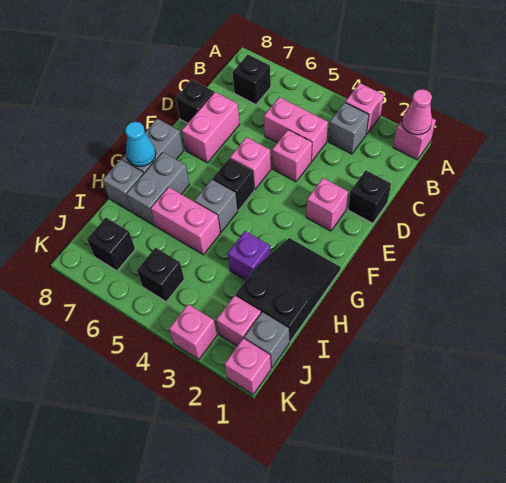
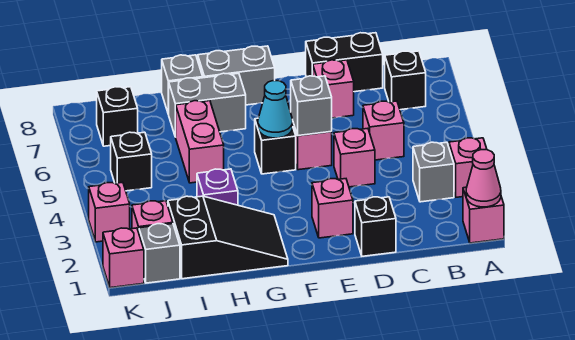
pink brick C4:C5 level 1 -> pink brick C5 level 1
pink brick D7:E7 level 1 -> pink brick D7 level 1
black brick D8 level 1 -> black brick C8:D8 level 1
grey brick G5 level 1 -> grey brick E5 level 2
cyan cone G8 level 2 -> cyan cone F5 level 2

